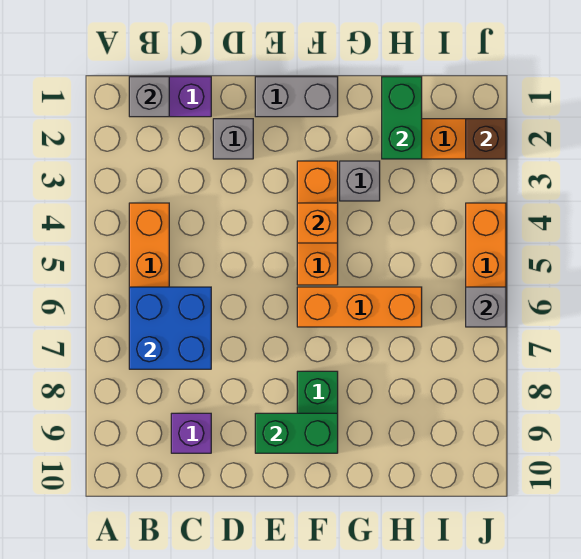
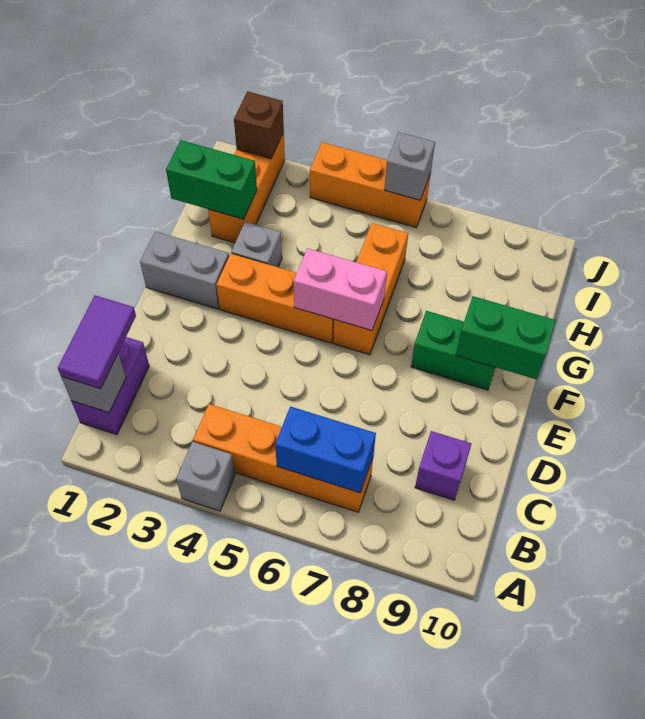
none -> purple tile B1:C1 level 3
blue brick B6:C7 level 2 -> blue brick B6:B7 level 2
grey brick D2 level 1 -> grey brick A4 level 1
grey brick E1:F1 level 1 -> grey brick F1:F2 level 1
green brick E9:F9 level 2 -> green brick F9:F10 level 2
orange brick F4 level 2 -> none
none -> pink brick F5:F6 level 2

